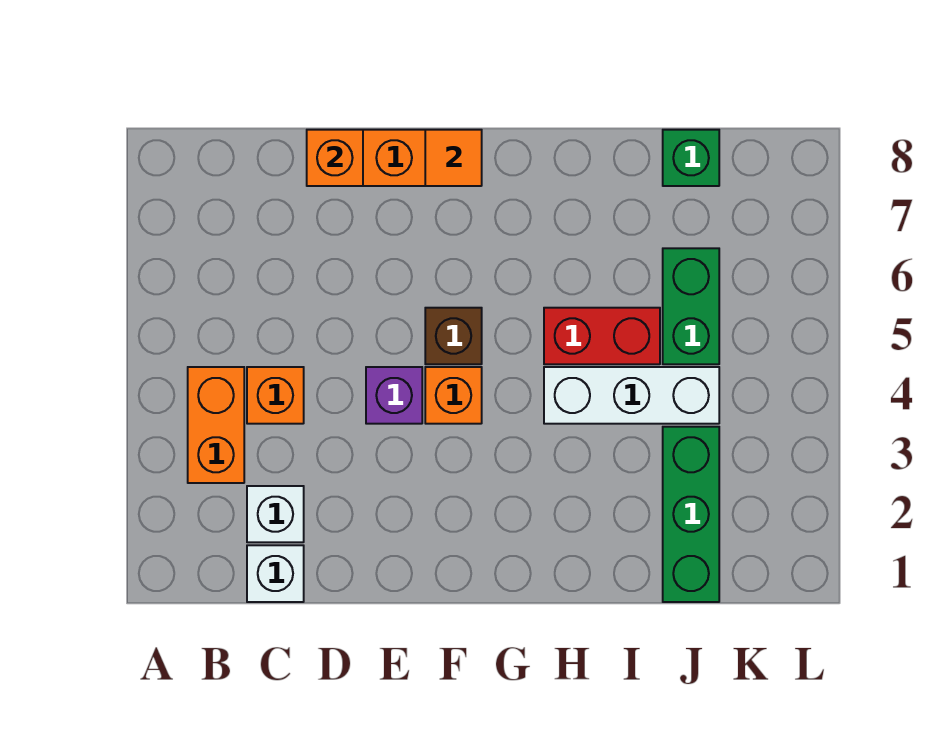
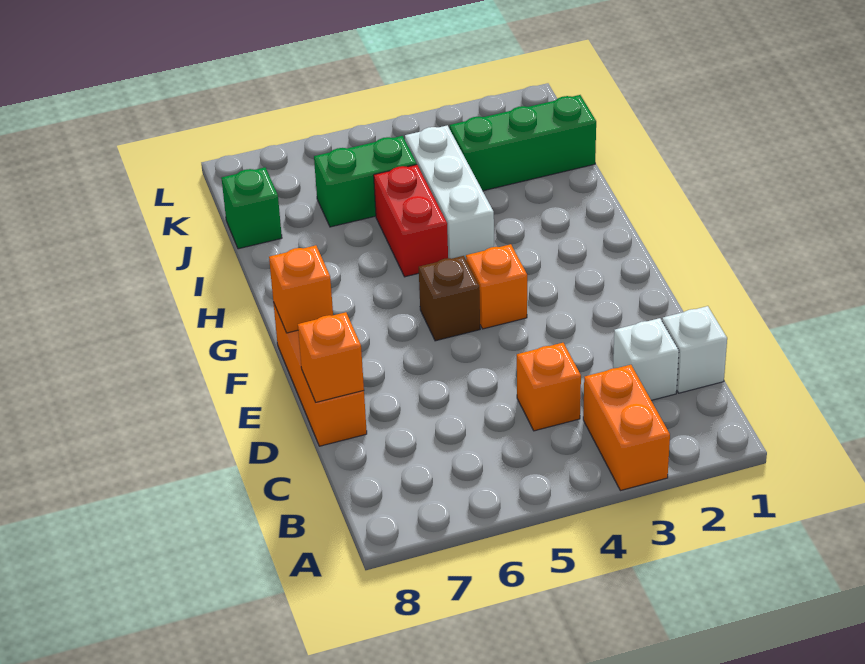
orange brick B3:B4 level 1 -> orange brick A3:B3 level 1
purple brick E4 level 1 -> none
orange tile F8 level 2 -> orange brick F8 level 2

